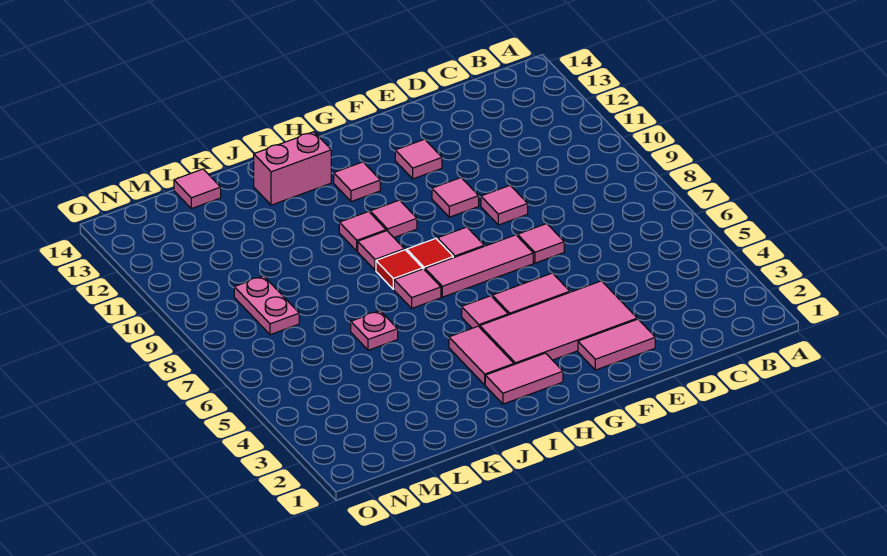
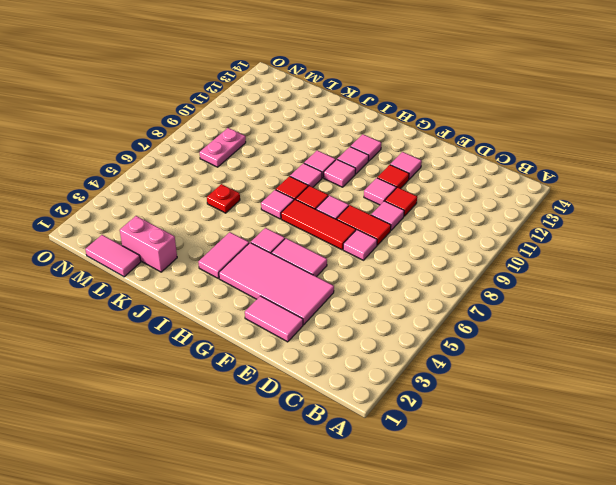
none -> red tile E8:F8 level 1
none -> red tile E10 level 1
pink tile F7:H7 level 1 -> red tile F7:H7 level 1
none -> red tile F11 level 1
pink tile H2:I2 level 1 -> pink tile L1:M1 level 1
pink brick I13:J13 level 1 -> pink brick K2:L2 level 1
pink plate K6 level 1 -> red plate K6 level 1
pink tile L14 level 1 -> pink tile H11 level 1

